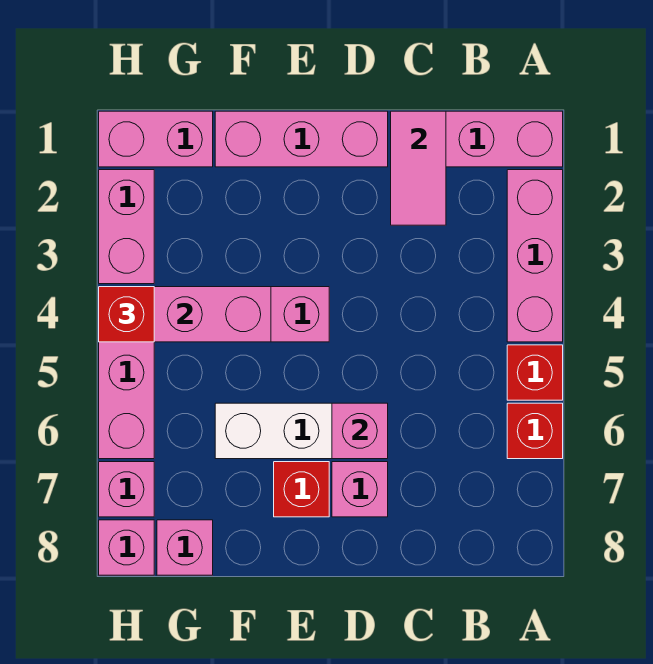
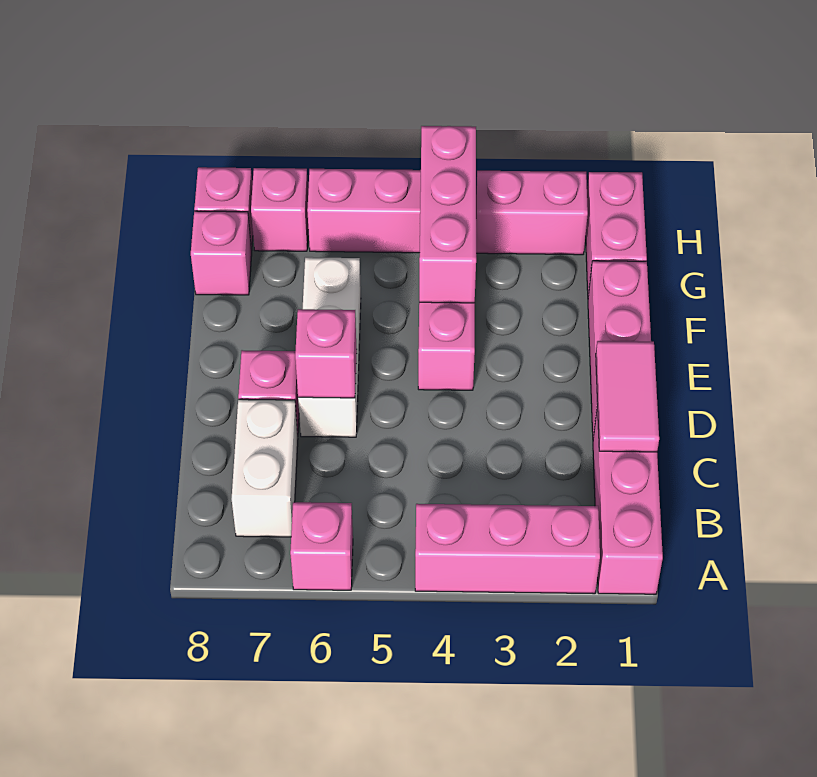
red brick A5 level 1 -> none
red brick A6 level 1 -> pink brick A6 level 1
none -> white brick B7:C7 level 1
pink tile C1:C2 level 2 -> pink tile C1:D1 level 2
red brick E7 level 1 -> none
red brick H4 level 3 -> none

